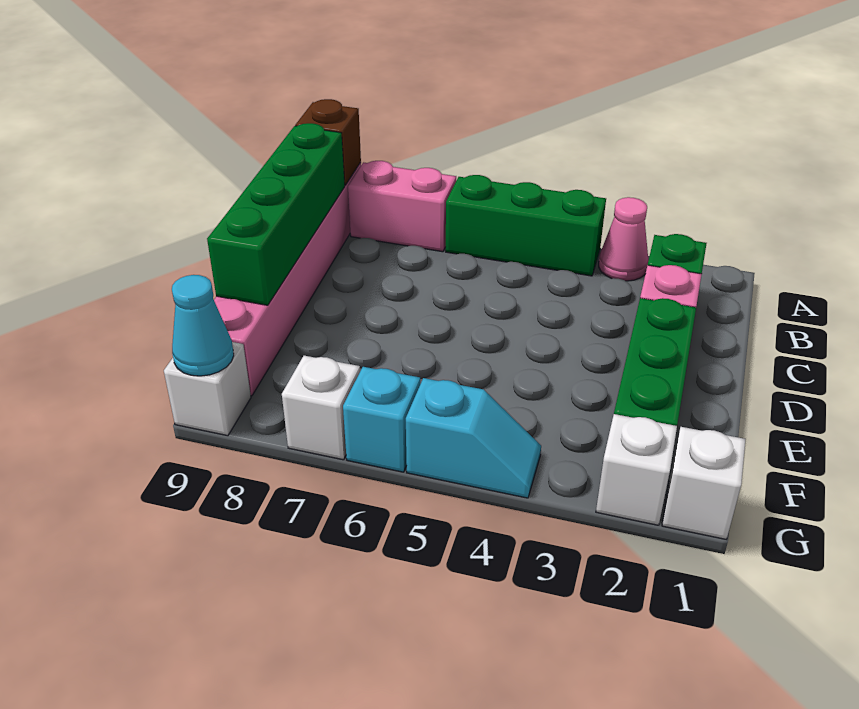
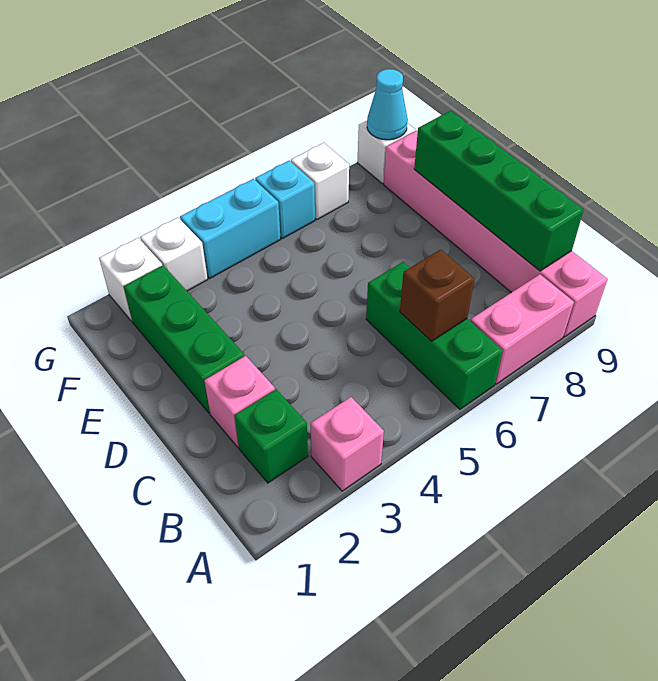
pink cone A3 level 1 -> pink brick A3 level 1
green brick A4:A6 level 1 -> green brick A6:C6 level 1
brown brick A9 level 2 -> brown brick B6 level 2
white brick G1 level 1 -> white brick G3 level 1
cyan slope G4:G5 level 1 top 5 -> cyan brick G4:G5 level 1

